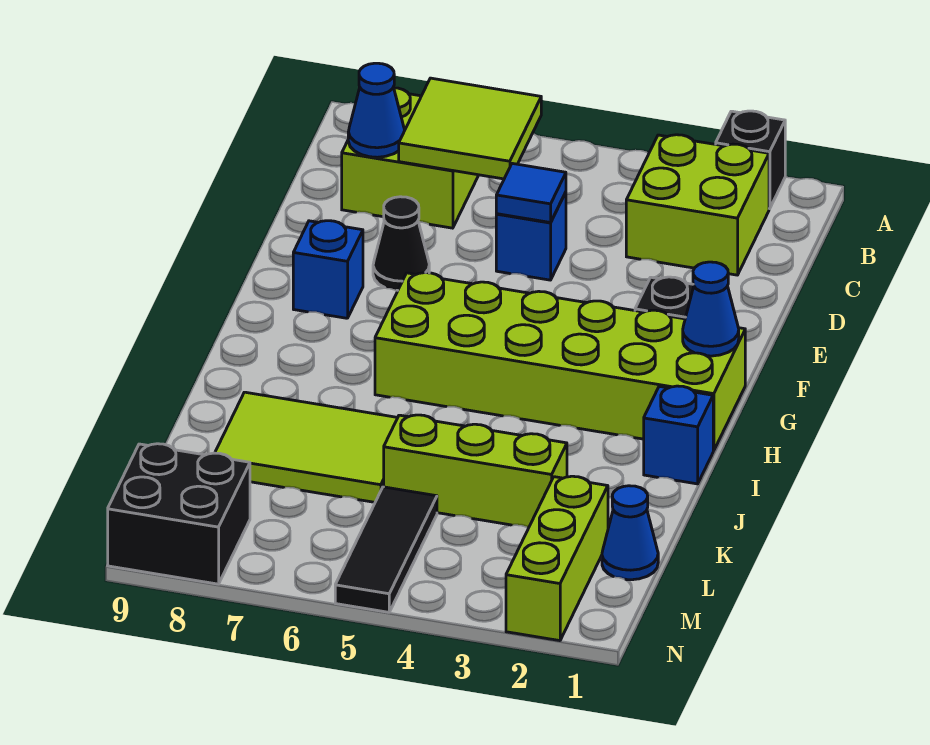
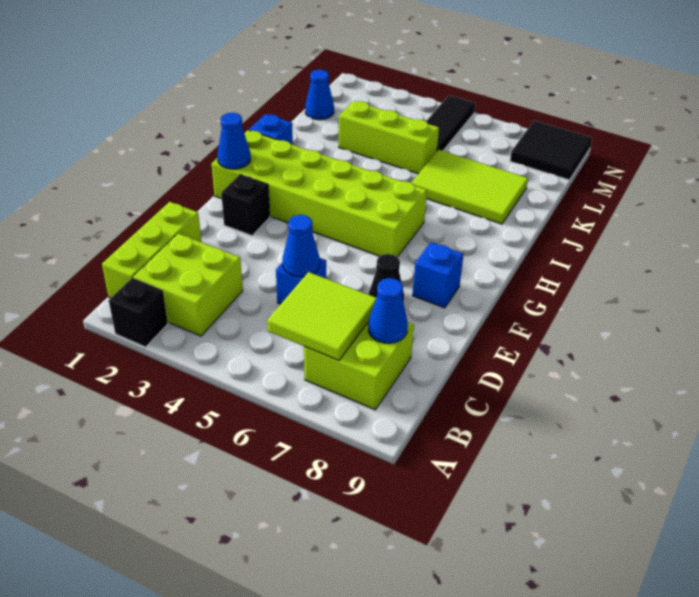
blue tile D5 level 2 -> blue cone D5 level 2
lime brick L2:N2 level 1 -> lime brick B1:D1 level 1
black brick M8:N9 level 1 -> black tile M8:N9 level 1

